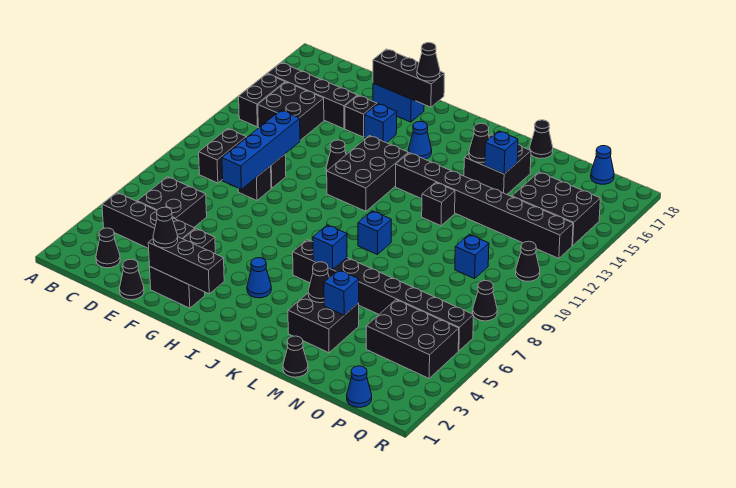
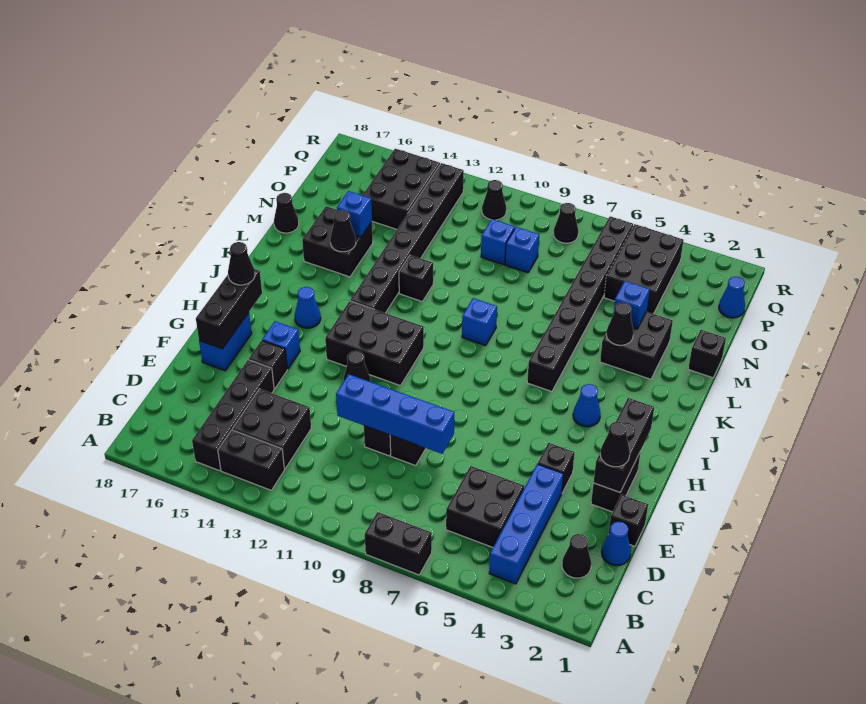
black brick B4:E4 level 1 -> blue brick B4:E4 level 1
black brick C9:C10 level 1 -> black brick A7:A8 level 1
black cone E1 level 1 -> black brick E1 level 1
blue brick K6 level 2 -> blue brick O9 level 1
black cone M1 level 1 -> black brick M1 level 1
blue cone P18 level 1 -> blue cone D1 level 1

